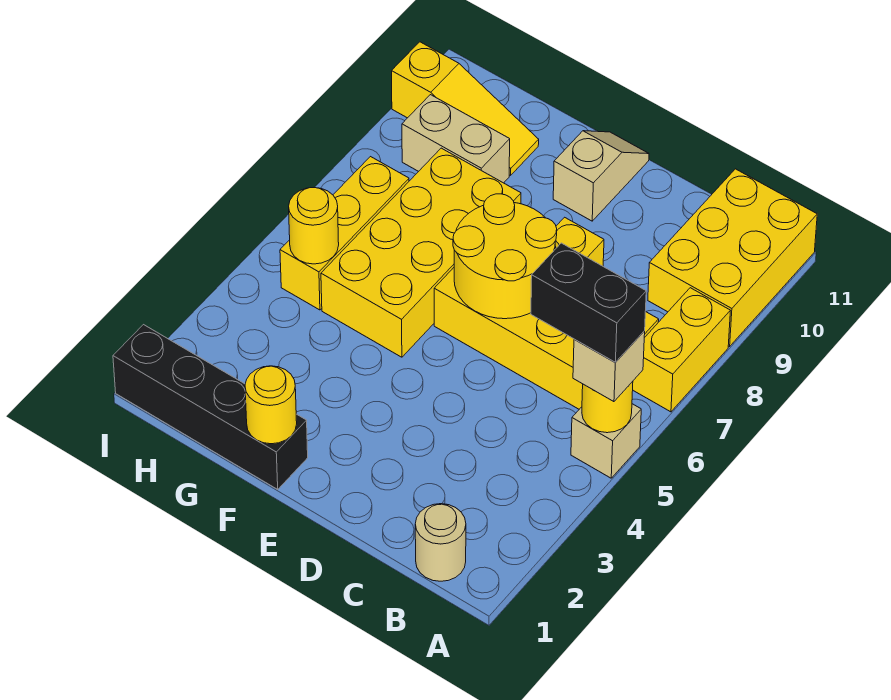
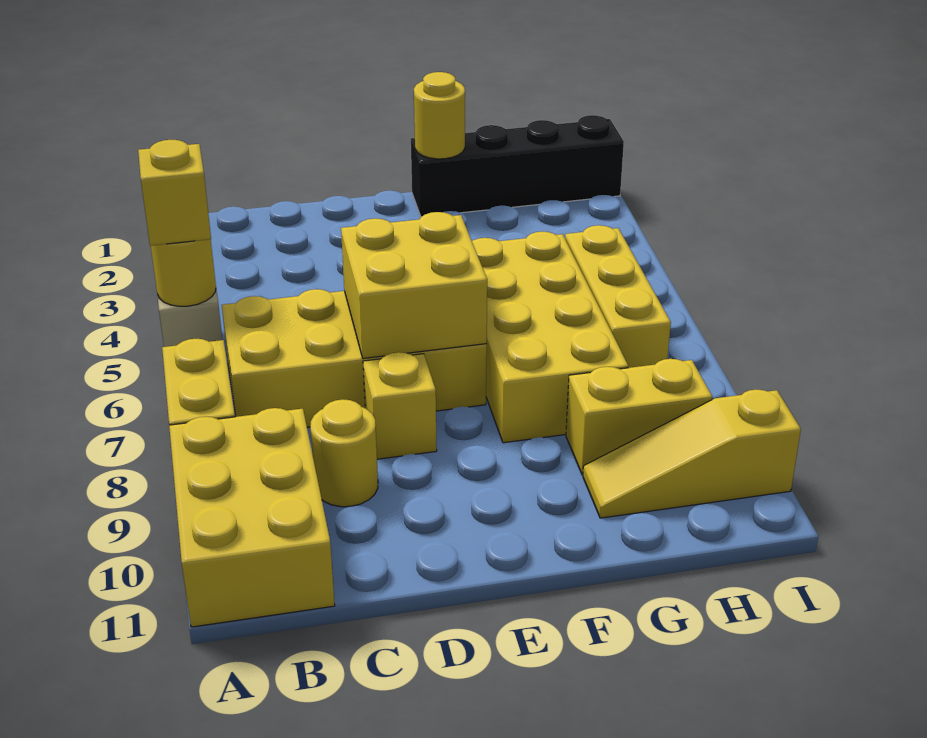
tan brick A5 level 3 -> yellow brick A5 level 3
black brick A5:B5 level 4 -> none
tan round brick B1 level 1 -> none
yellow round brick D6:E7 level 2 -> yellow brick D6:E7 level 2
tan slope E10:E11 level 1 top 10 -> none
tan brick G9:H9 level 1 -> yellow brick G9:H9 level 1
yellow round brick H5 level 2 -> yellow round brick C9 level 1

